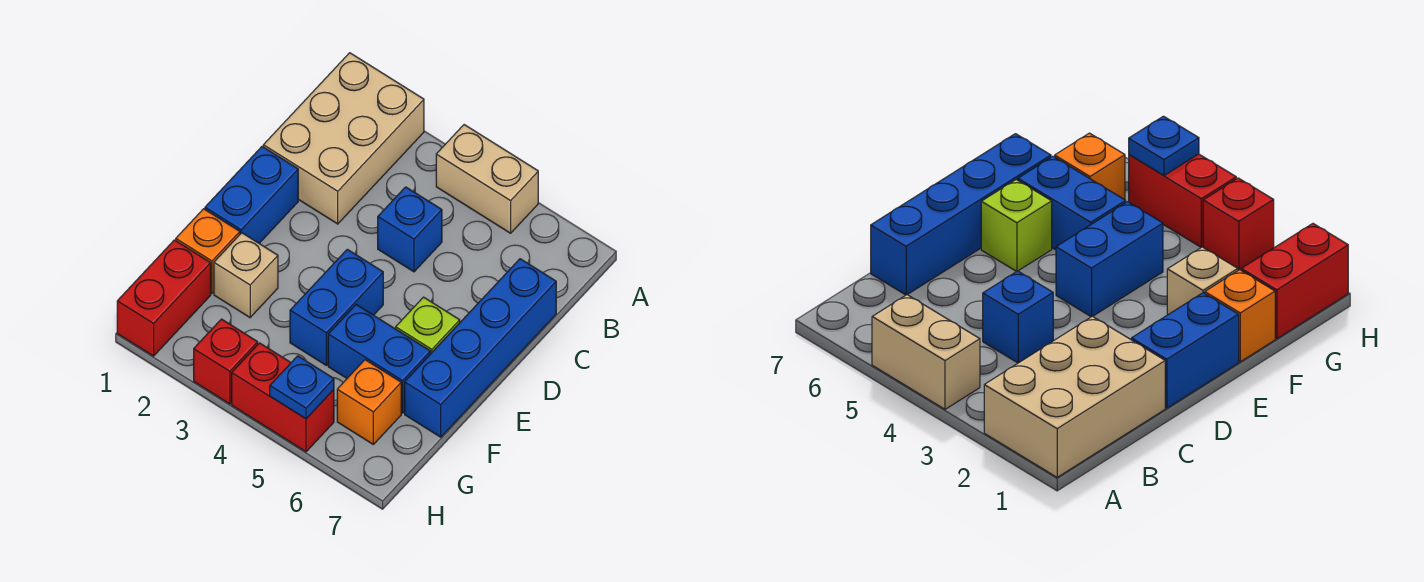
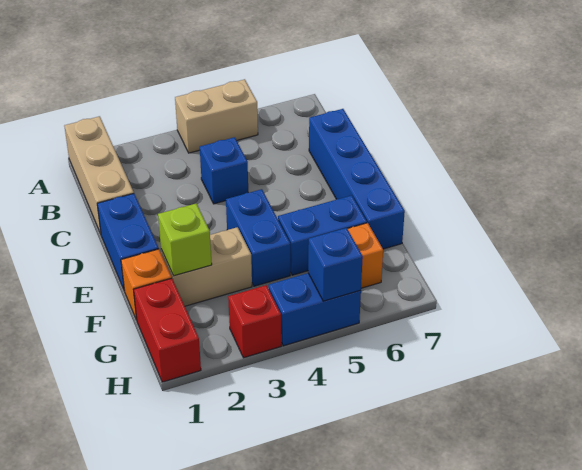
tan brick A1:C2 level 1 -> tan brick A1:C1 level 1
lime brick E6 level 1 -> lime brick F2 level 2
tan brick F2 level 1 -> tan brick F2:F3 level 1
red brick H4:H5 level 1 -> blue brick H4:H5 level 1
blue plate H5 level 2 -> blue brick H5 level 2

